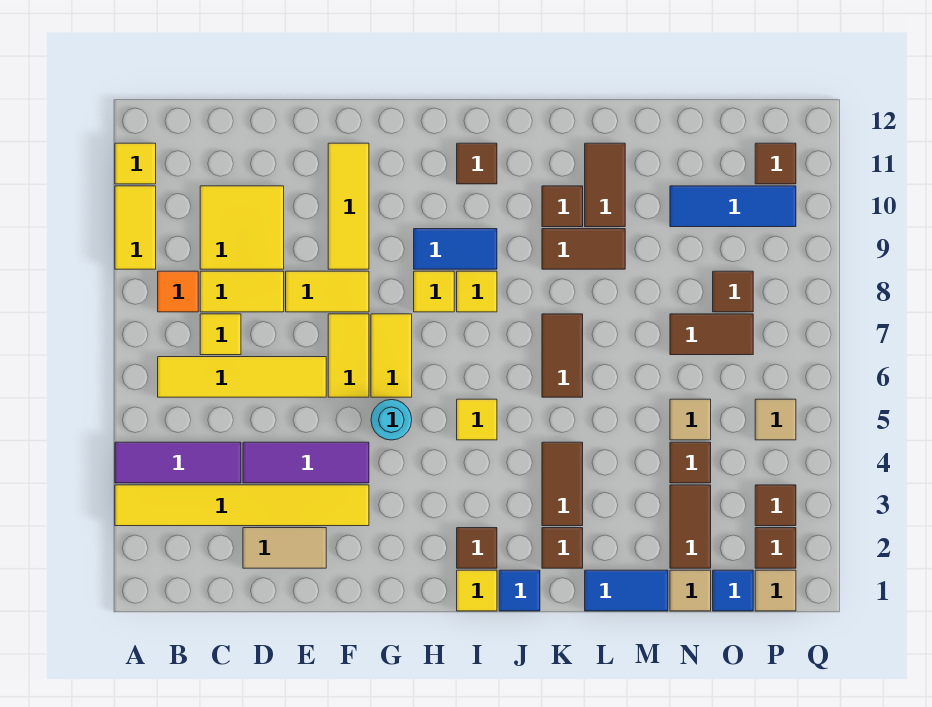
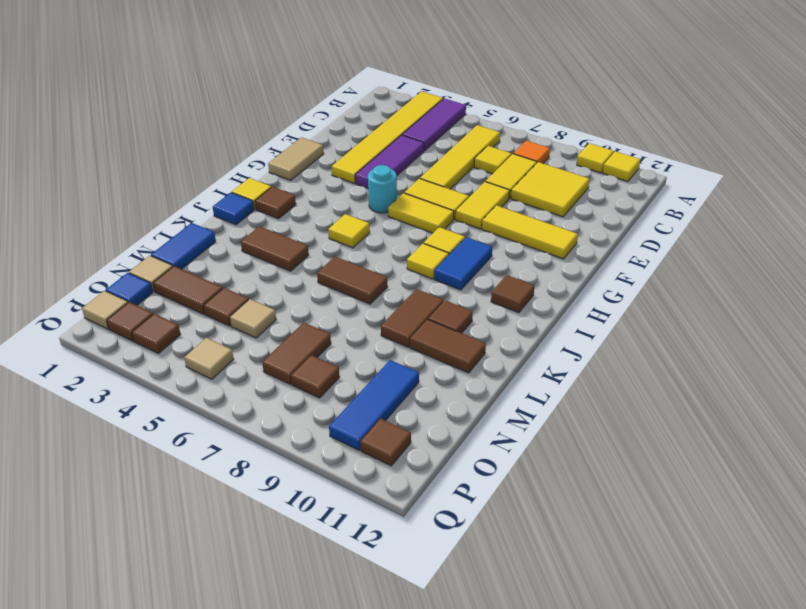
yellow tile A9:A10 level 1 -> yellow tile A10 level 1
tan tile D2:E2 level 1 -> tan tile F1:G1 level 1
brown tile K2 level 1 -> none

